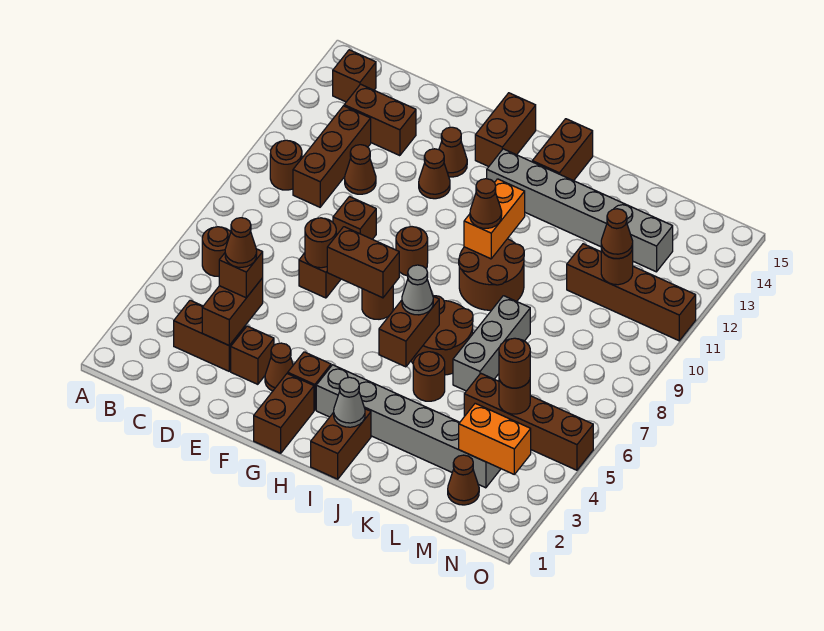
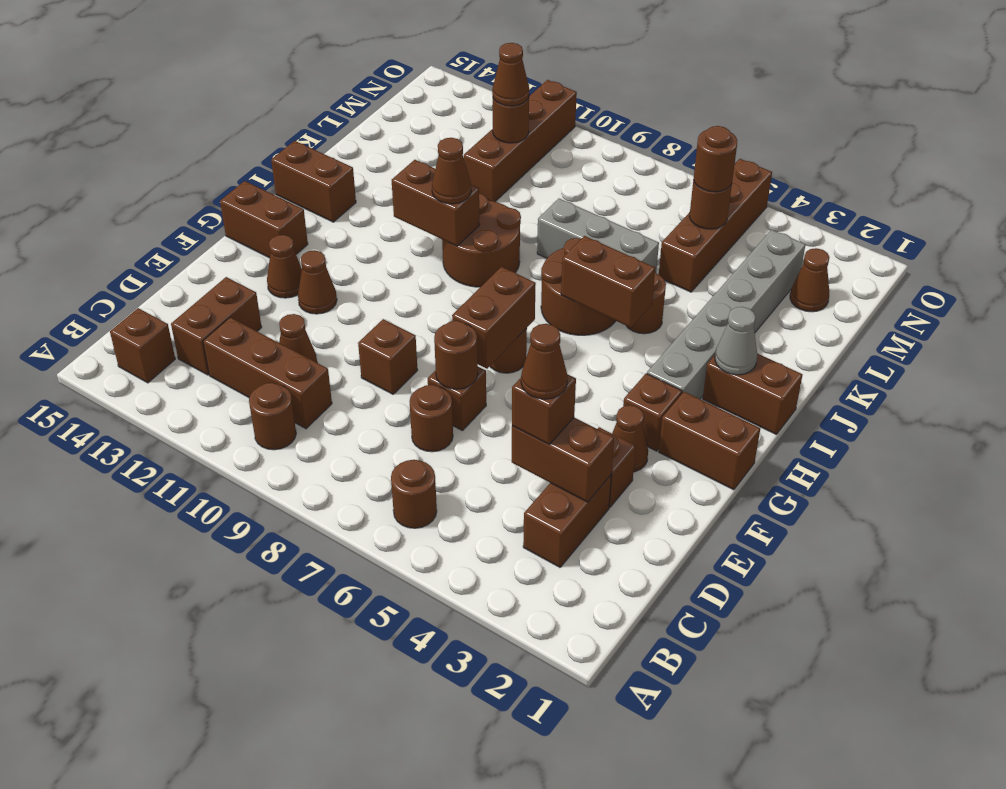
brown round brick G9 level 1 -> brown round brick D7 level 1
grey brick H13:M13 level 1 -> none
grey cone I6 level 3 -> none
orange brick I10:I11 level 2 -> brown brick I10:I11 level 2
orange brick M3:N3 level 2 -> none

